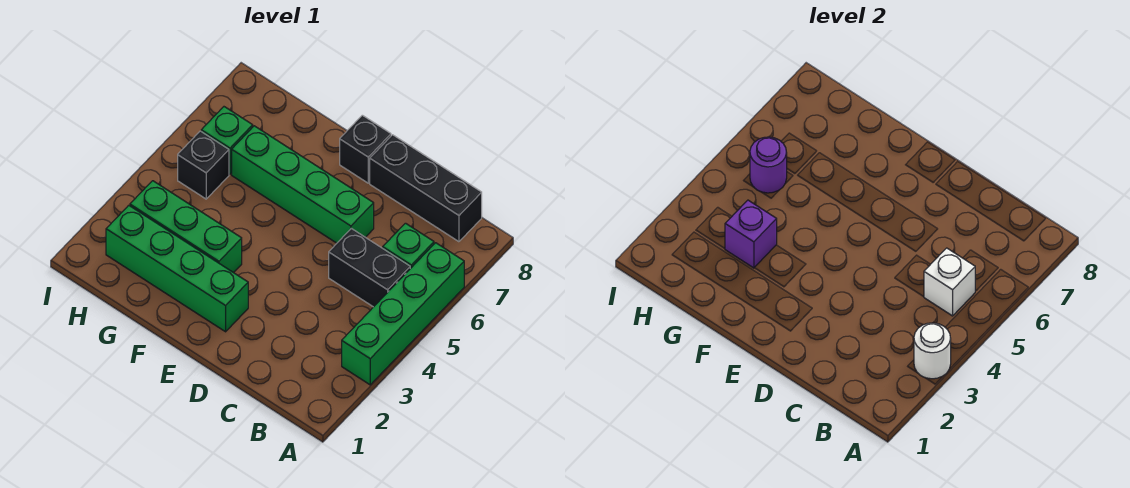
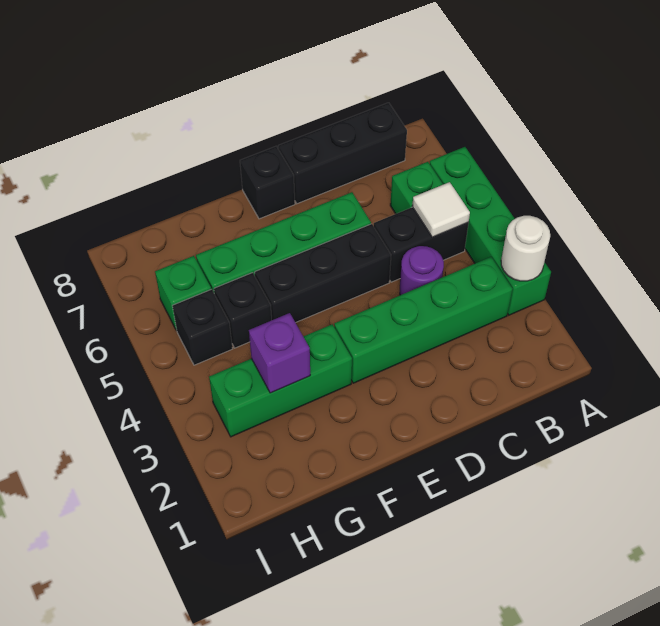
white brick B5 level 2 -> white tile B5 level 2
none -> black brick D5:F5 level 1
green brick E2:H2 level 1 -> green brick B3:E3 level 1
none -> black brick G5 level 1
purple round brick H5 level 2 -> purple round brick C4 level 1

